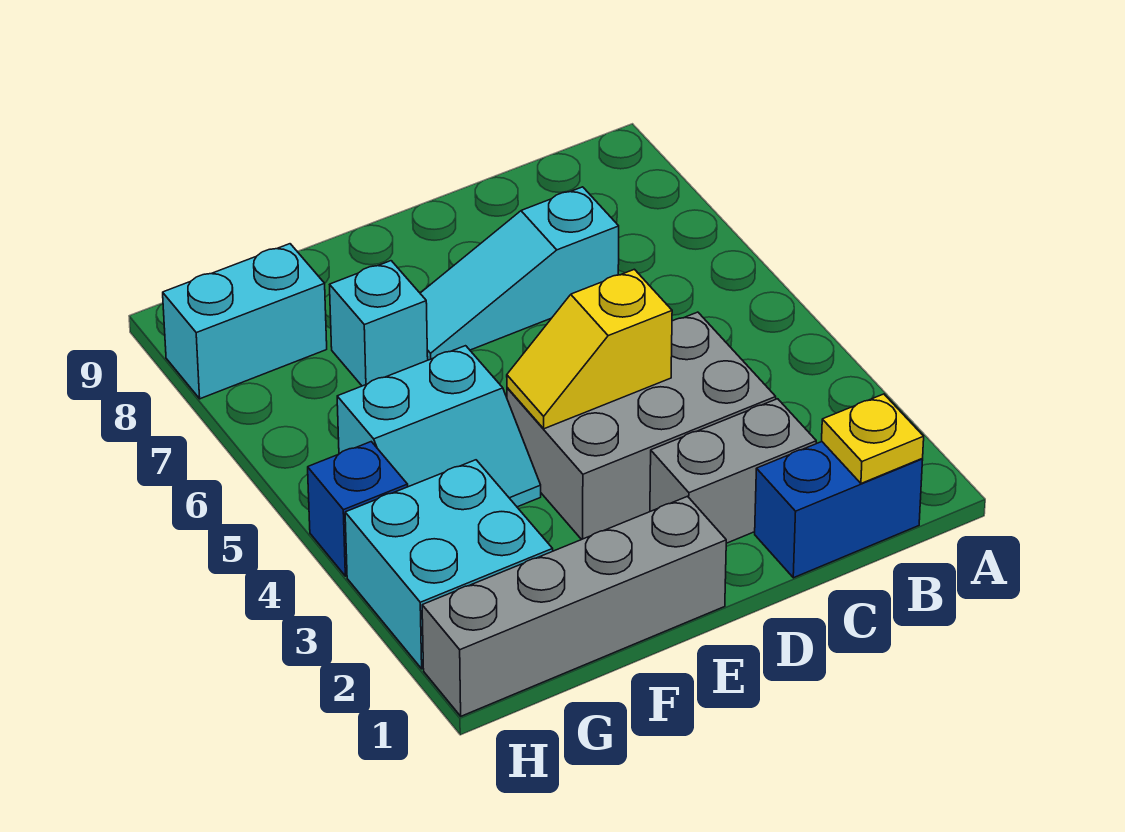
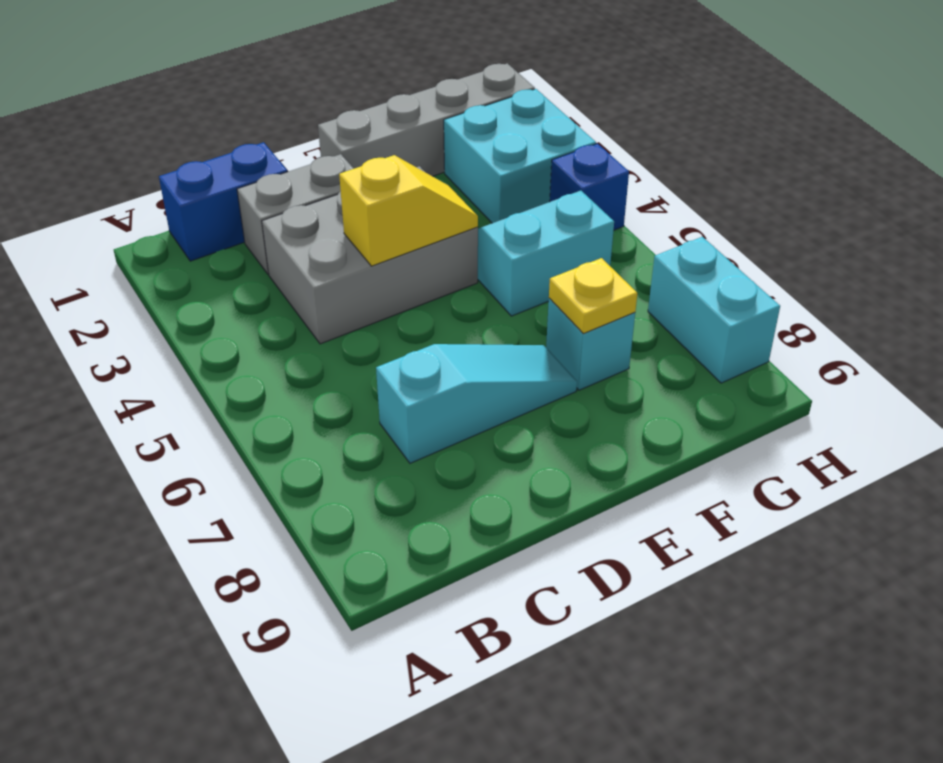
yellow plate B1 level 2 -> yellow plate F7 level 2
cyan brick G8:H8 level 1 -> cyan brick H7:H8 level 1

